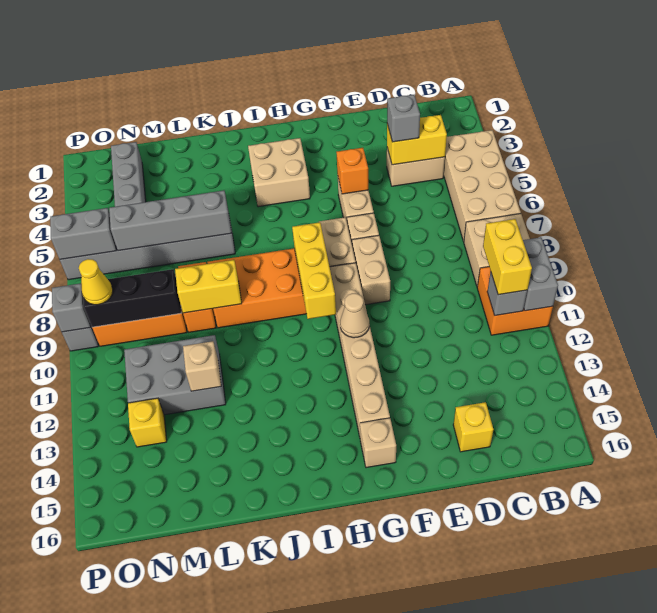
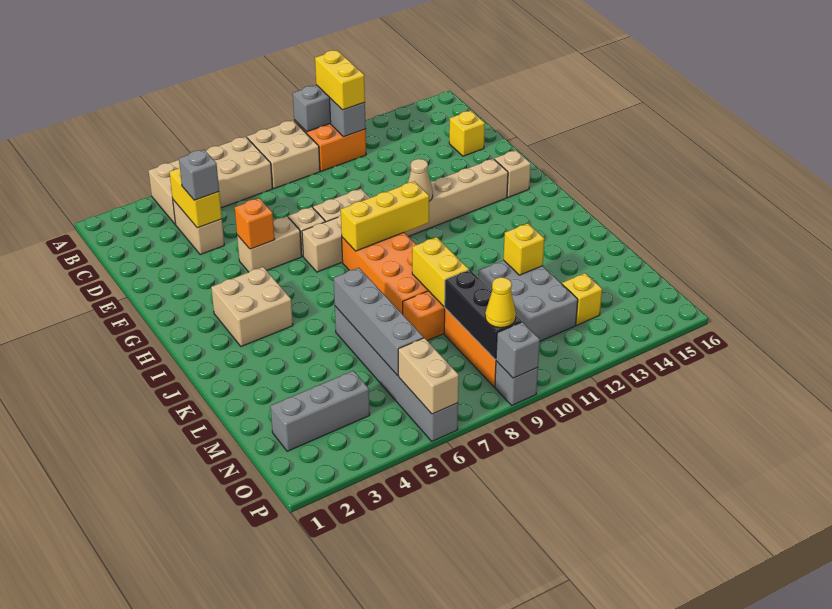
yellow brick B10:B11 level 3 -> yellow brick A11:B11 level 3
tan brick L12 level 2 -> yellow brick L12 level 2
grey brick O6:P6 level 2 -> tan brick O6:P6 level 2

